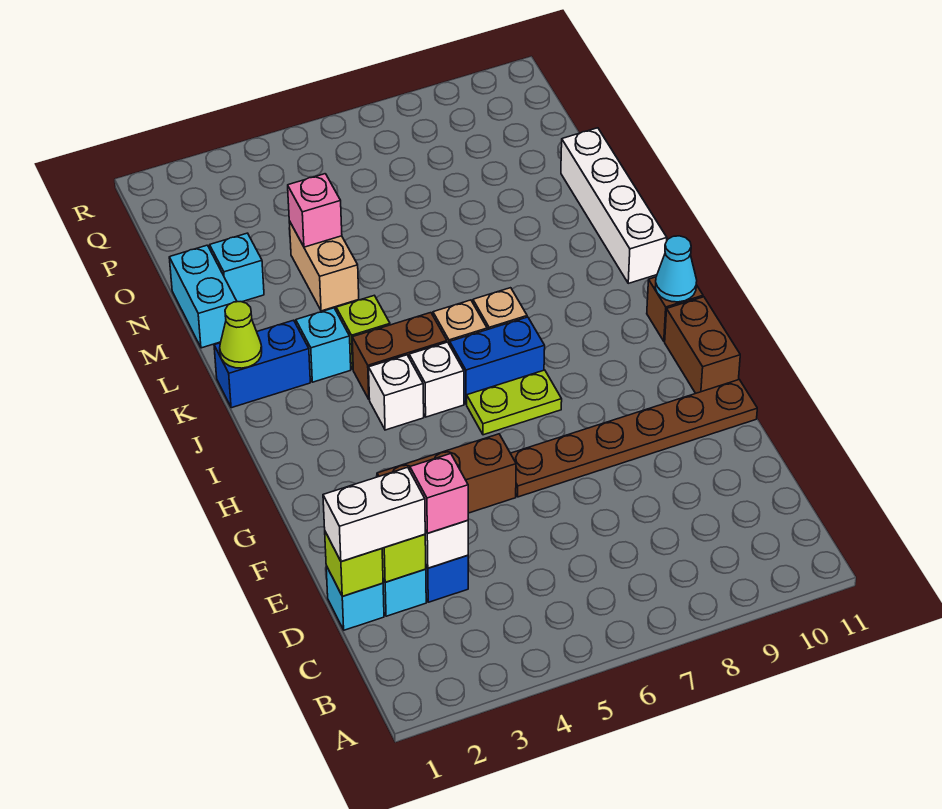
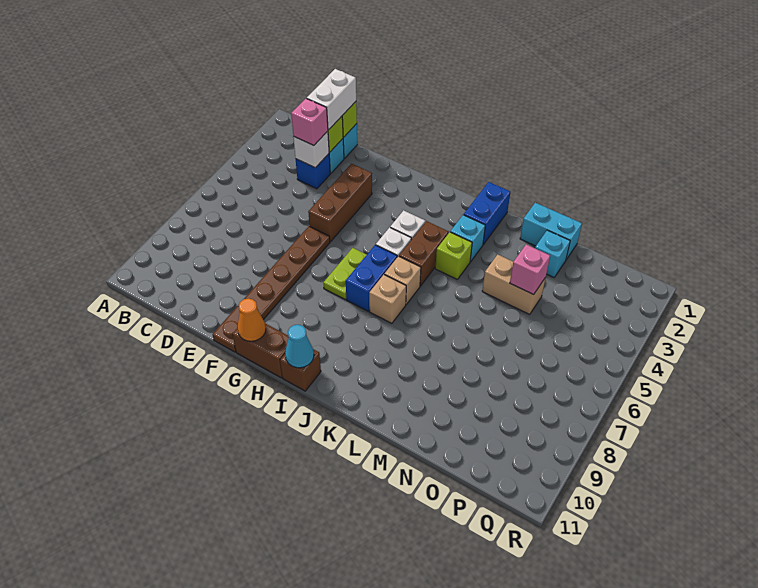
none -> orange cone G11 level 2
lime cone K1 level 2 -> none
white brick K11:N11 level 1 -> none

